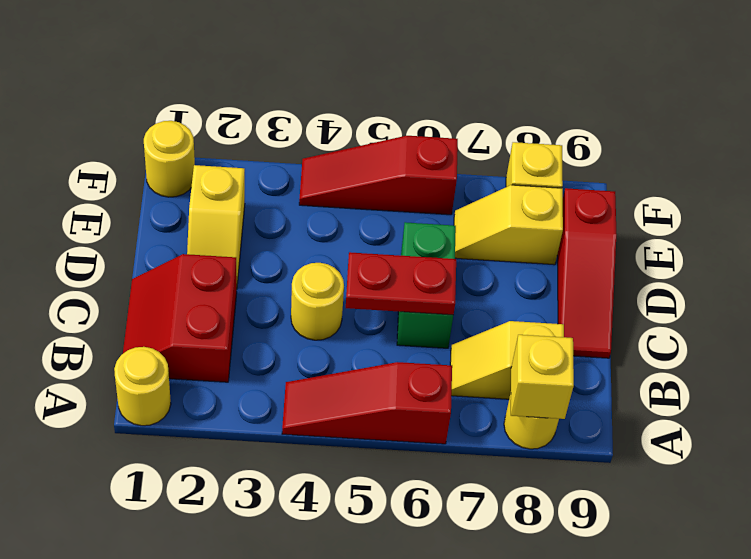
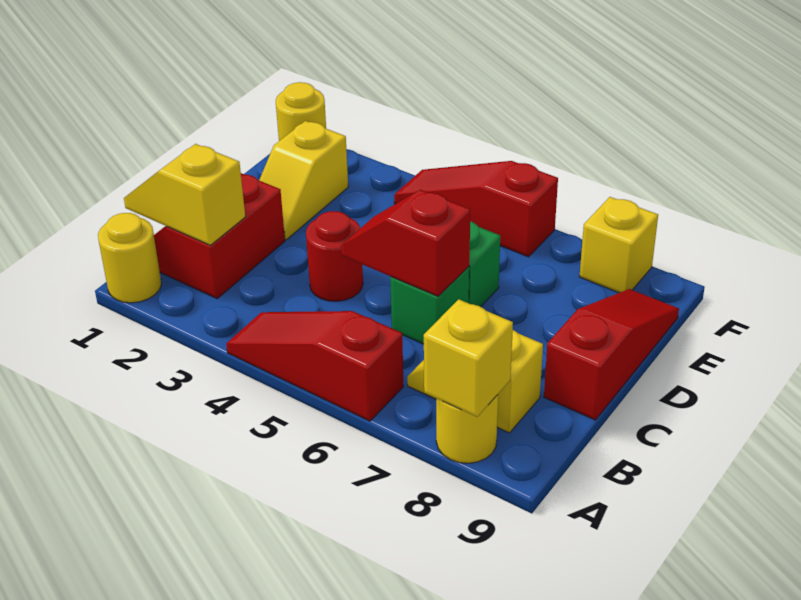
yellow round brick C4 level 1 -> red round brick C4 level 1
red plate C5:C6 level 2 -> red slope C5:C6 level 2 top 6
red slope C9:E9 level 1 top E -> red slope C9:E9 level 1 top C
yellow slope E7:E8 level 1 top 8 -> yellow slope B1:B2 level 2 top 2

